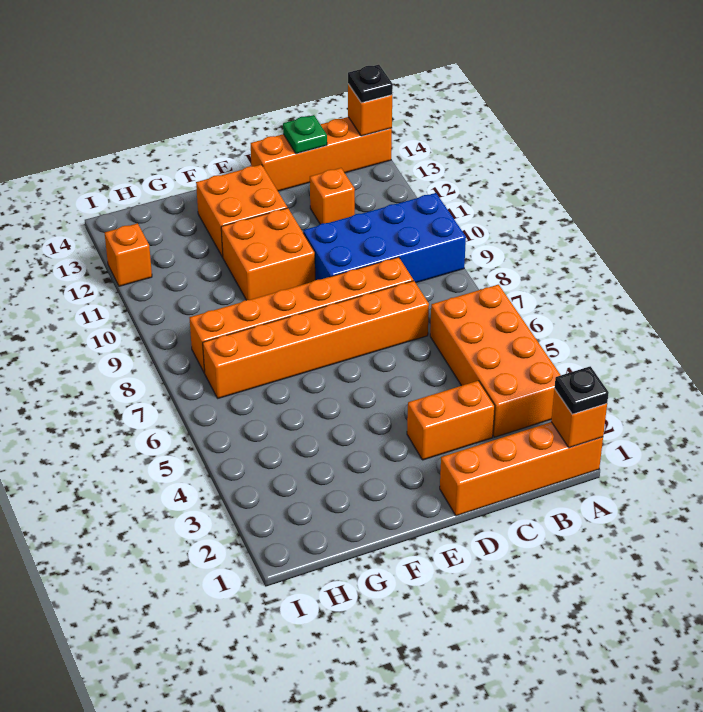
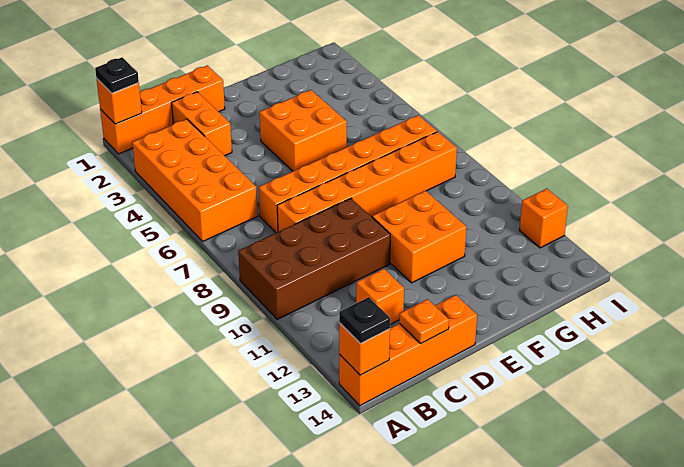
blue brick A9:D10 level 1 -> brown brick A9:D10 level 1
orange brick C3:D3 level 1 -> orange brick C2:C3 level 1
green plate C14 level 2 -> orange plate C14 level 2
orange brick E12:F13 level 1 -> orange brick E4:F5 level 1

